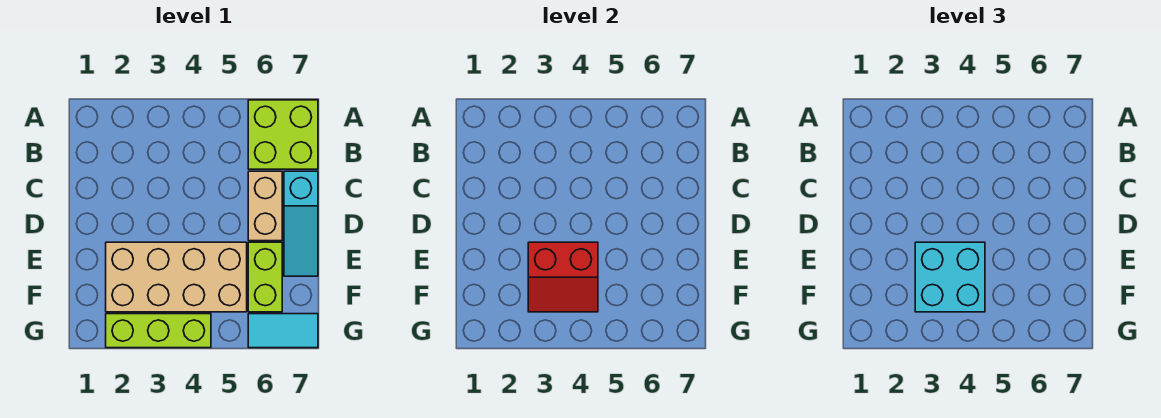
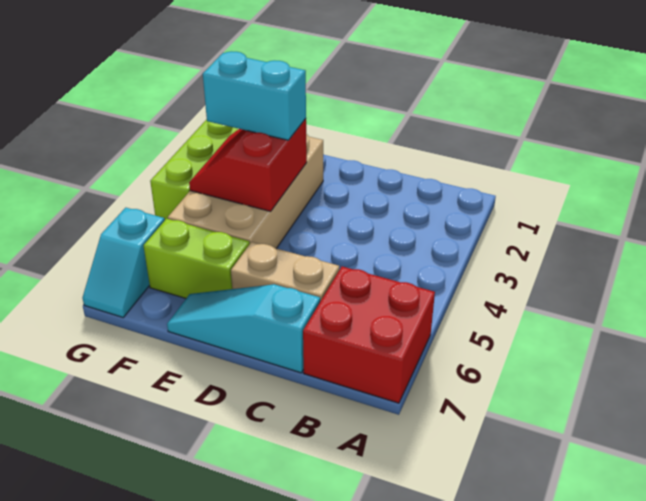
lime brick A6:B7 level 1 -> red brick A6:B7 level 1
cyan brick E3:F4 level 3 -> cyan brick E3:F3 level 3
cyan tile G6:G7 level 1 -> cyan slope G6:G7 level 1 top 6

